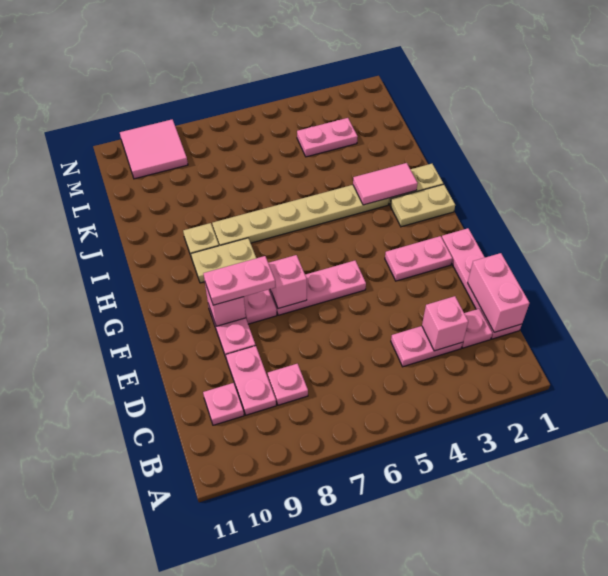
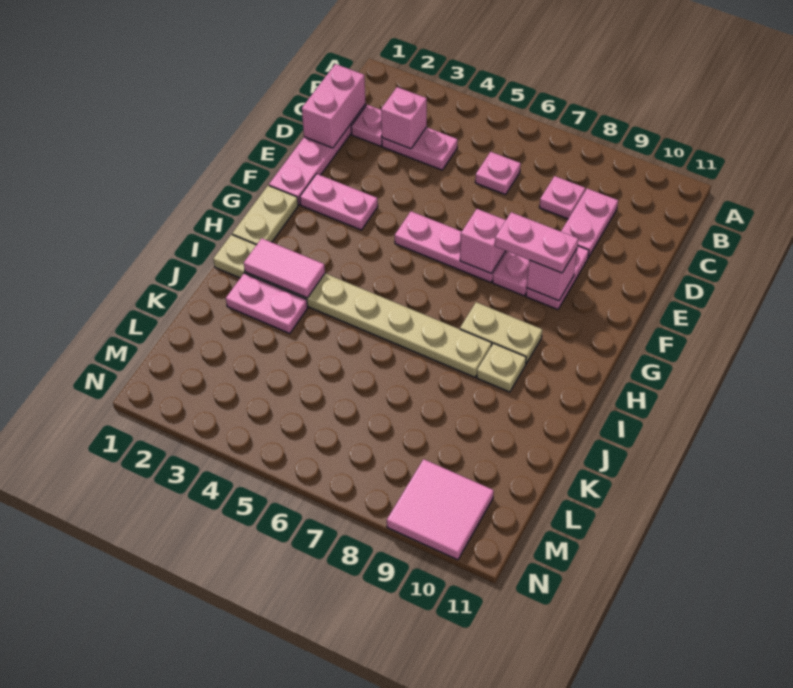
pink plate C10 level 1 -> pink plate C6 level 1
tan plate H1:H2 level 1 -> tan plate G1:H1 level 1
pink plate L3:L4 level 1 -> pink plate J2:J3 level 1

